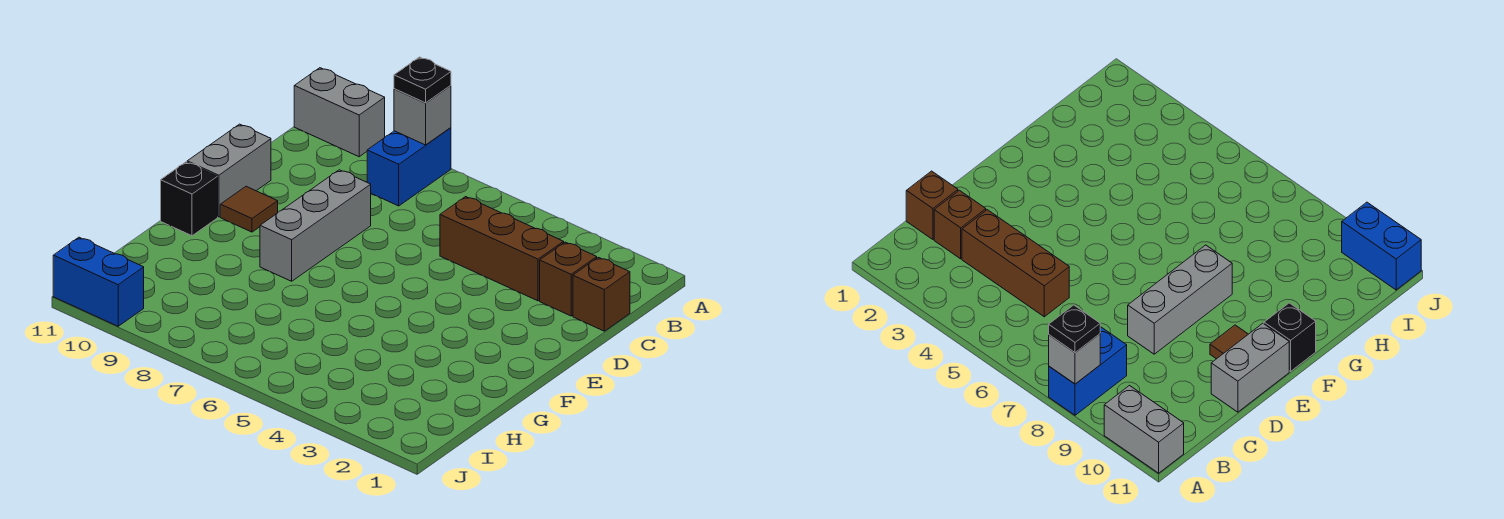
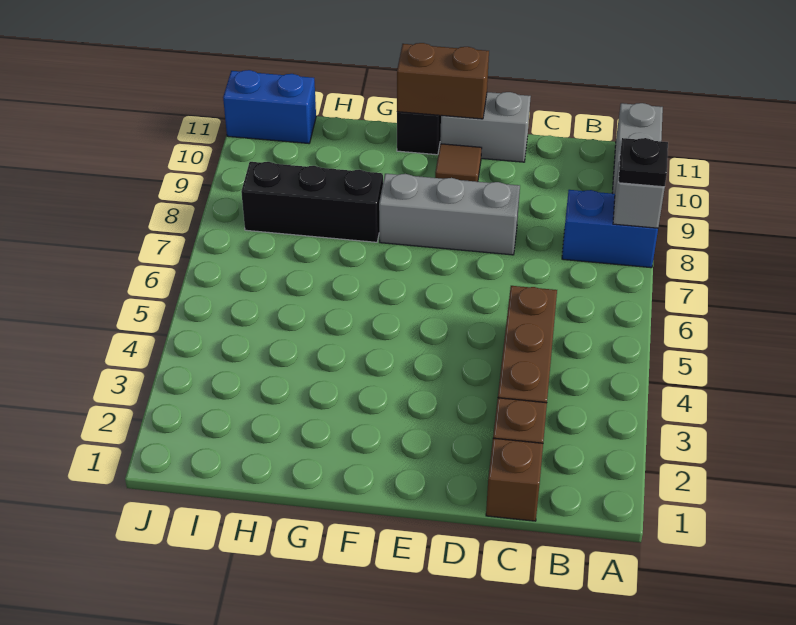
none -> brown brick E11:F11 level 2
none -> black brick G8:I8 level 1
blue brick J10:J11 level 1 -> blue brick I11:J11 level 1

